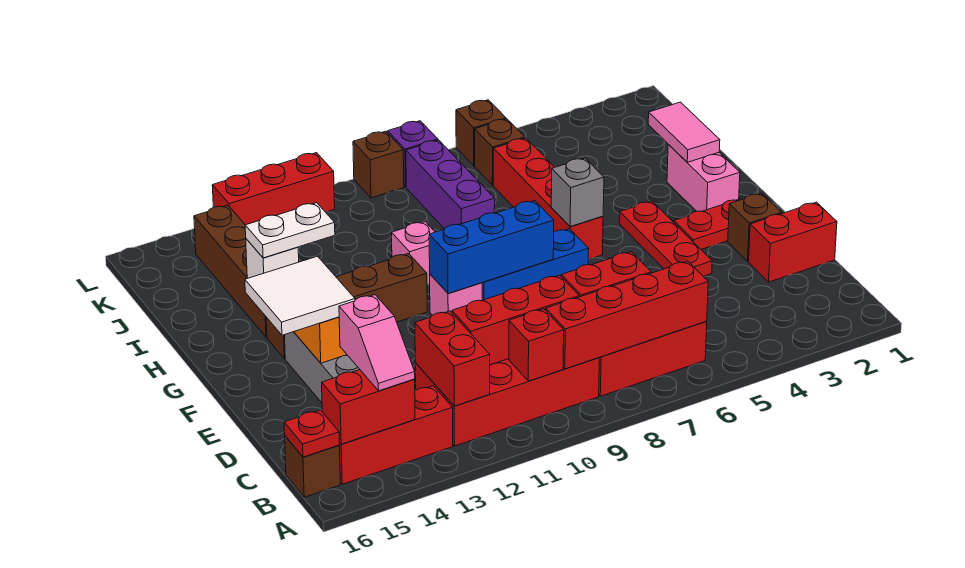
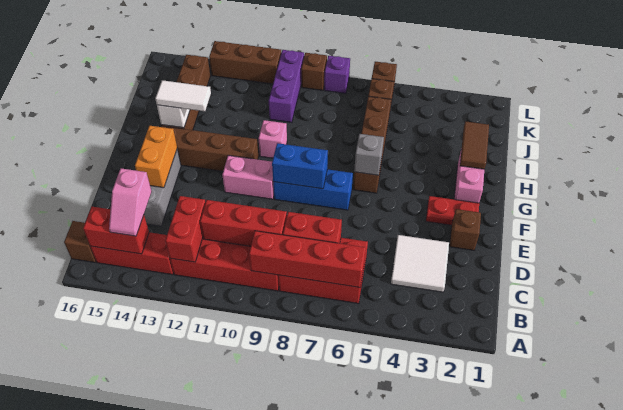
red brick B10 level 2 -> none
red plate B16 level 2 -> none
red brick D1:D2 level 1 -> none
red plate E4:G4 level 1 -> none
white tile E14:F15 level 3 -> white tile C3:D4 level 1
blue brick F8:F10 level 2 -> blue brick F8:F9 level 2
pink brick F10 level 1 -> pink brick F10:F11 level 1
red brick G6:J6 level 1 -> brown brick G6:J6 level 1
pink tile H2:I2 level 2 -> brown tile H2:I2 level 2
white plate H13:H14 level 3 -> white tile H13:H14 level 3
purple brick I8:K8 level 1 -> purple brick J10:L10 level 1
red brick L11:L13 level 1 -> brown brick L11:L13 level 1

